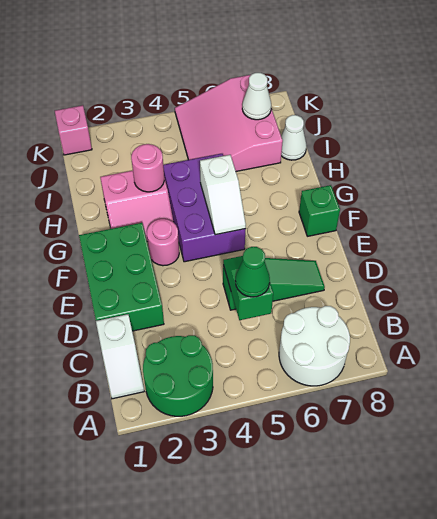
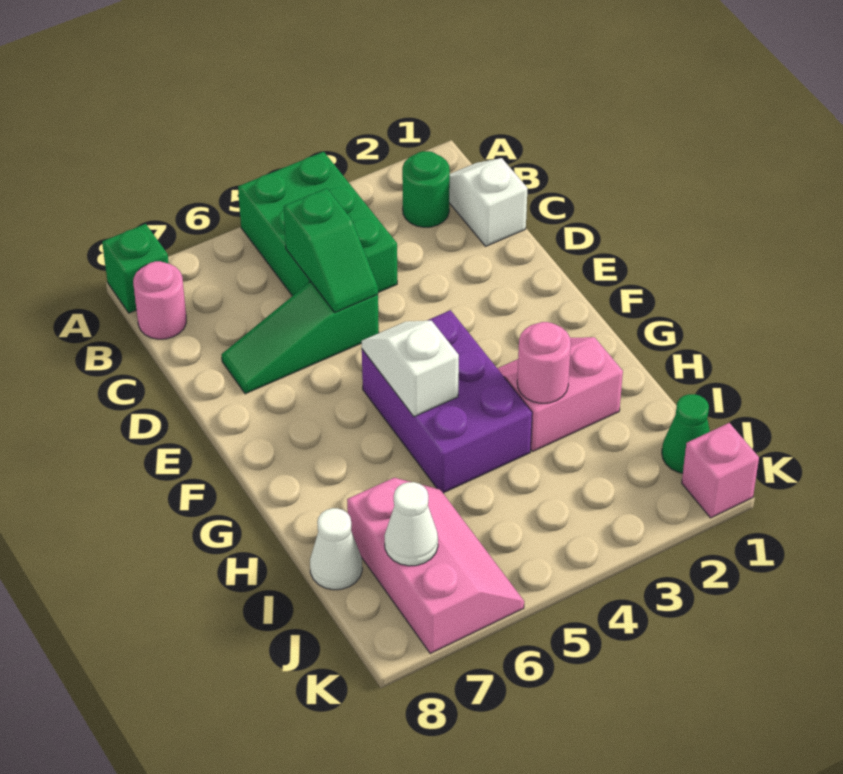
green round brick A2:B3 level 1 -> green round brick B2 level 1
white round brick A6:B7 level 1 -> none
green cone C5 level 3 -> green cone J1 level 1
green brick D1:F2 level 1 -> green brick A4:C5 level 1
pink round brick F3 level 1 -> pink round brick B8 level 1
green brick F8 level 1 -> green brick A8 level 1
pink slope I5:K7 level 1 top 7 -> pink slope I6:K7 level 1 top 7

